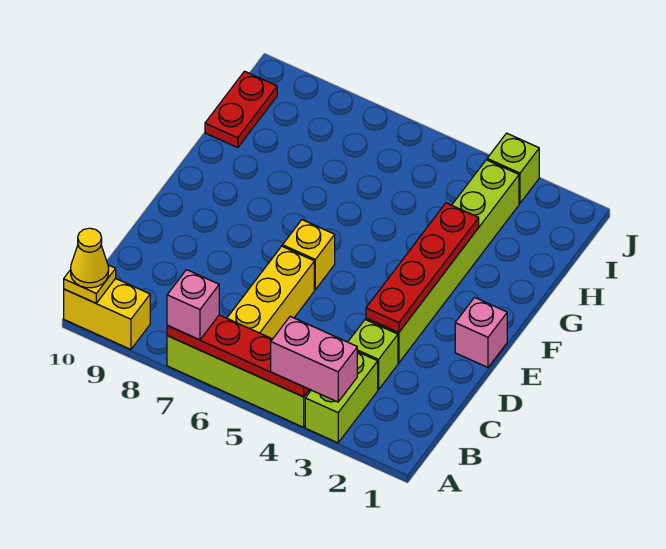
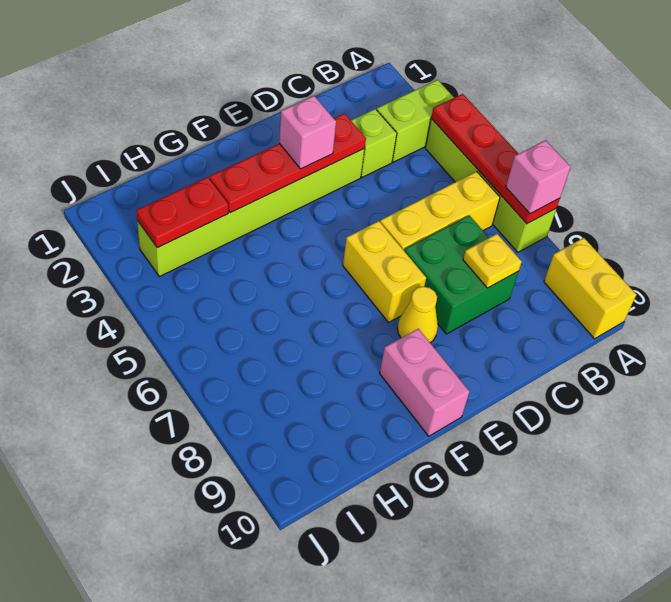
pink brick A3:A4 level 3 -> pink brick F9:F10 level 1
yellow plate A10 level 2 -> yellow plate C8 level 2
yellow cone A10 level 3 -> yellow cone E8 level 1
none -> green brick C7:D8 level 1
pink brick E1 level 1 -> pink brick E3 level 3
yellow brick E6 level 1 -> yellow brick E6:E7 level 1
red plate H10:I10 level 1 -> red plate H3:I3 level 2
lime brick J3 level 1 -> none

